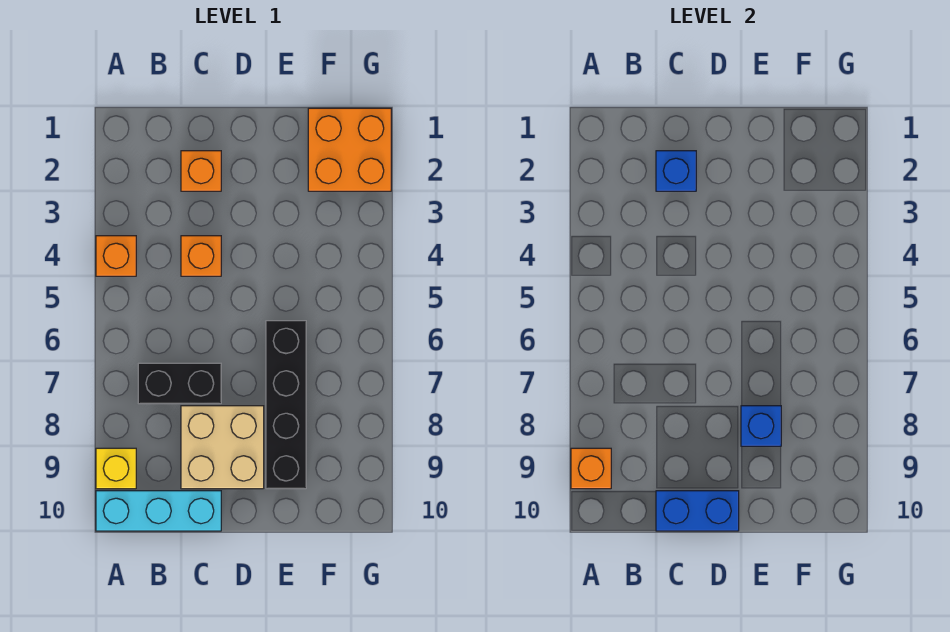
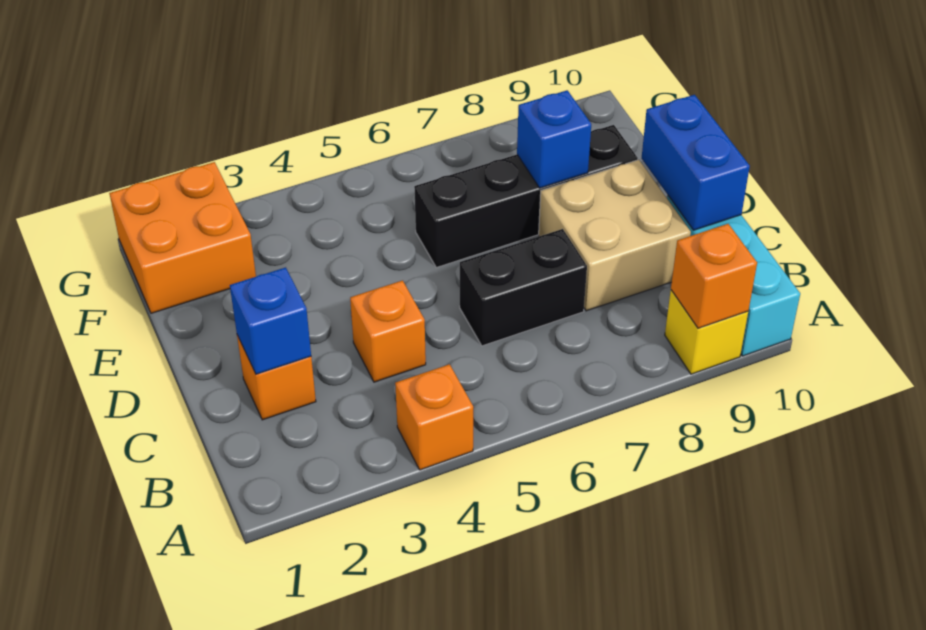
black brick B7:C7 level 1 -> black brick C6:C7 level 1

